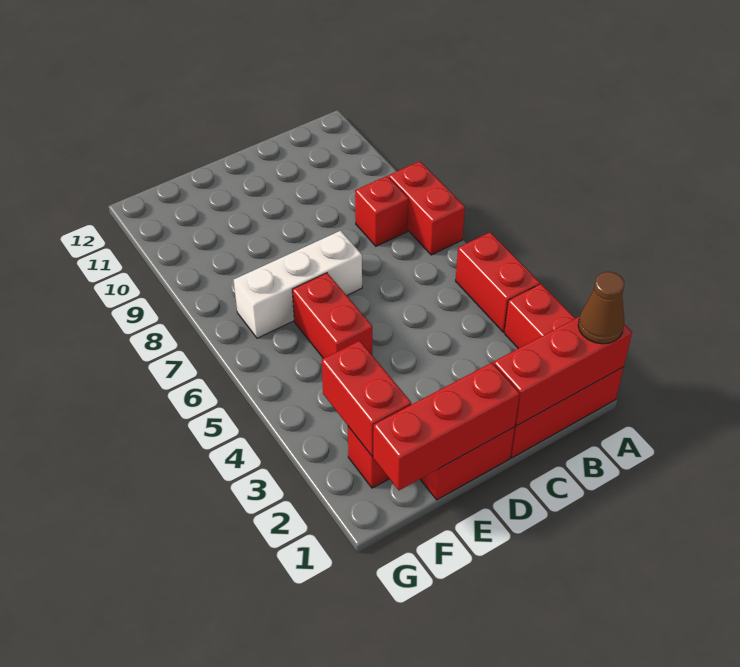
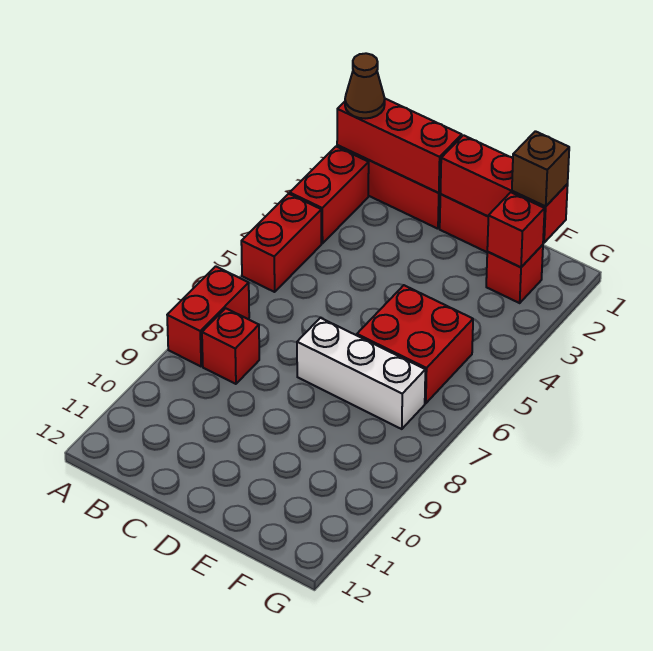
red brick E5:E6 level 1 -> red brick E5:F6 level 1
none -> brown brick F1 level 3
red brick F2:F3 level 2 -> red brick F2 level 2

